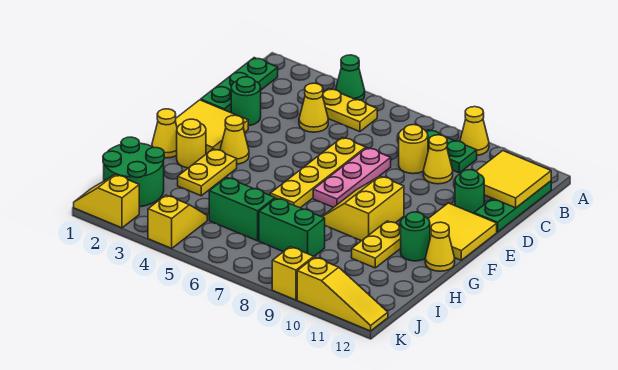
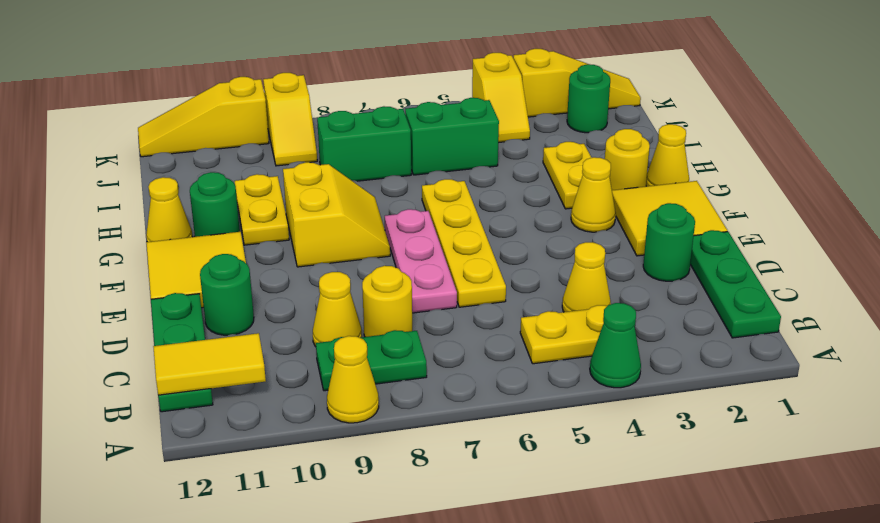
yellow tile B11:C12 level 2 -> yellow tile B11:B12 level 2
green round brick I1:J2 level 1 -> green round brick J2 level 1
yellow slope K1:K2 level 1 top 2 -> yellow slope K1:K3 level 1 top 3

